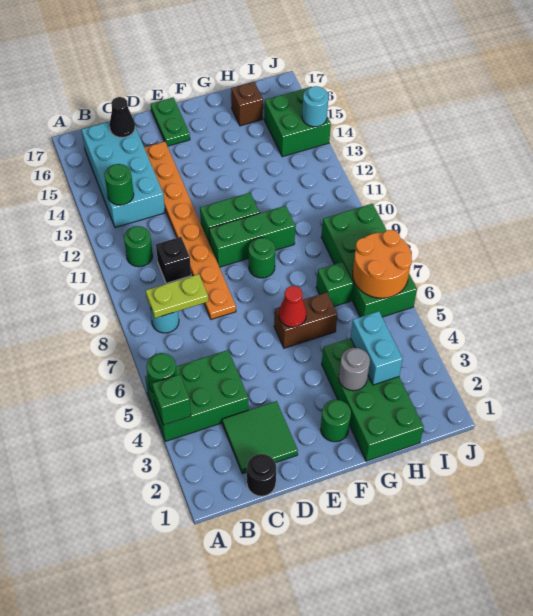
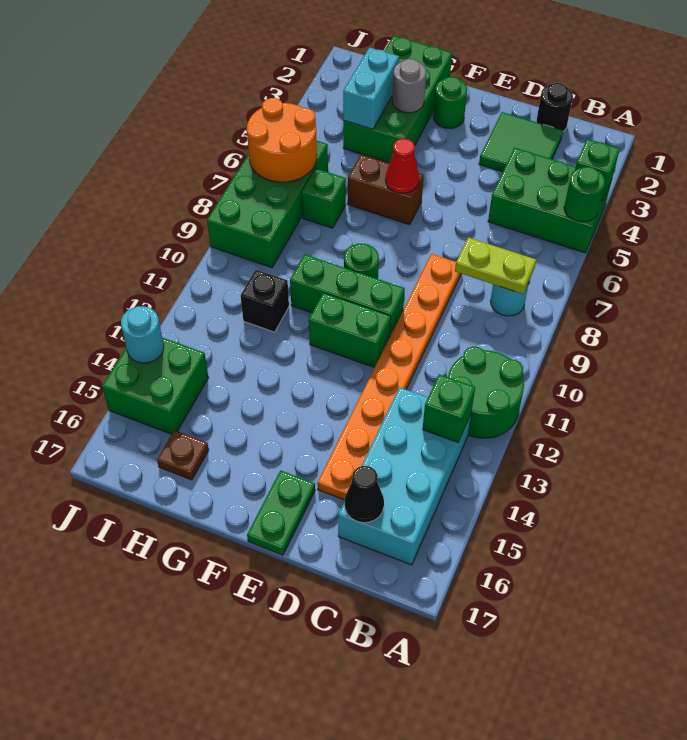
green round brick B11 level 1 -> green round brick A11:B12 level 1
green round brick B13 level 2 -> green brick B13 level 2
black brick C10 level 1 -> black brick H11 level 1
brown brick H16 level 1 -> brown plate H16 level 1

